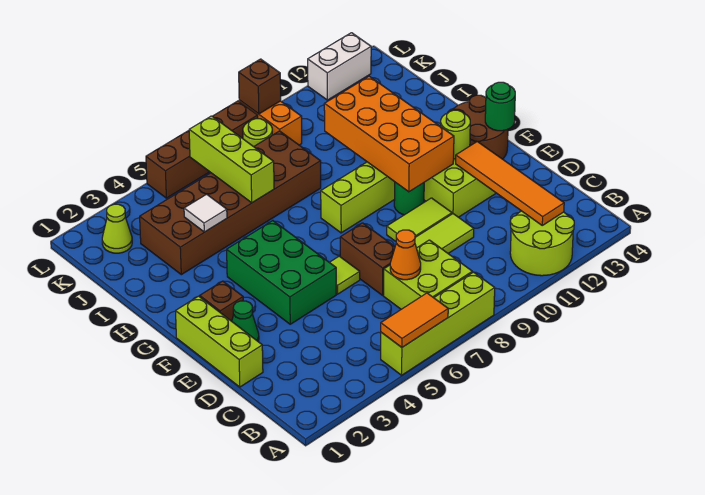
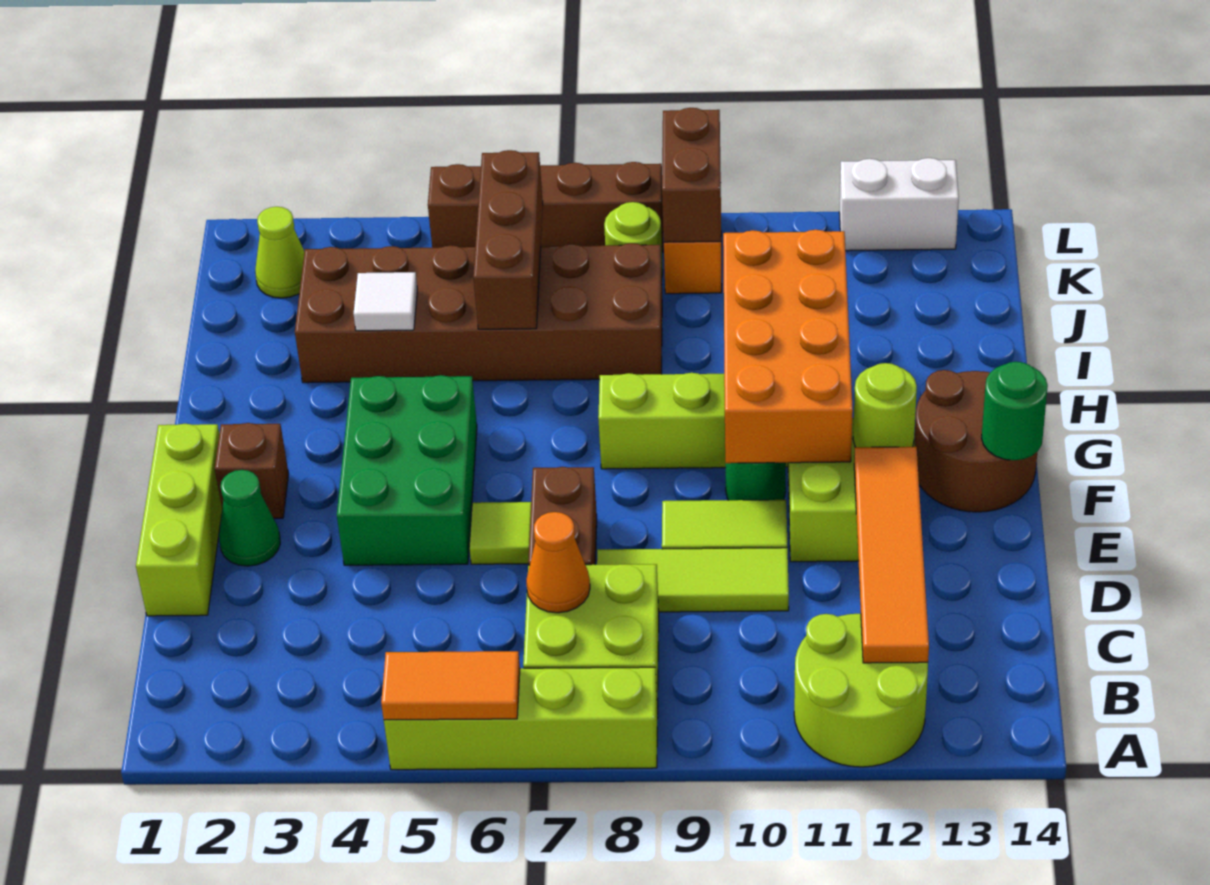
lime brick I6:K6 level 2 -> brown brick I6:K6 level 2
brown brick L9 level 2 -> brown brick K9:L9 level 2

